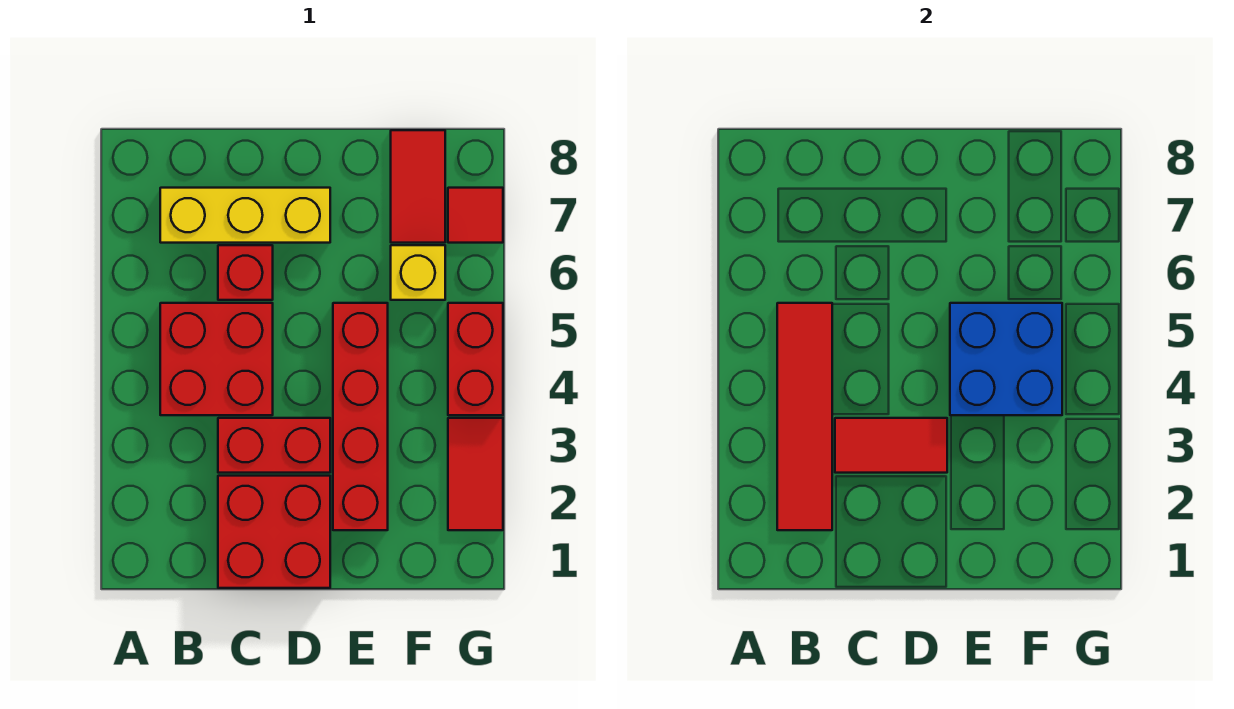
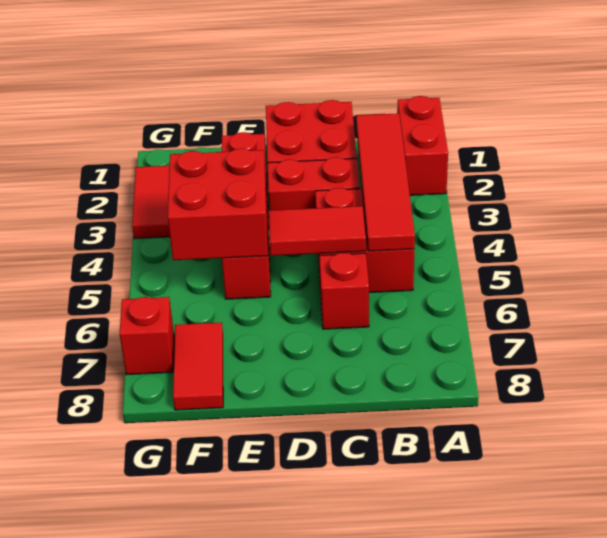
yellow brick B7:D7 level 1 -> none
red tile C3:D3 level 2 -> red tile C5:D5 level 2
blue brick E4:F5 level 2 -> red brick E4:F5 level 2
yellow brick F6 level 1 -> none
red brick G4:G5 level 1 -> red brick A1:A2 level 1
red tile G7 level 1 -> red brick G7 level 1

